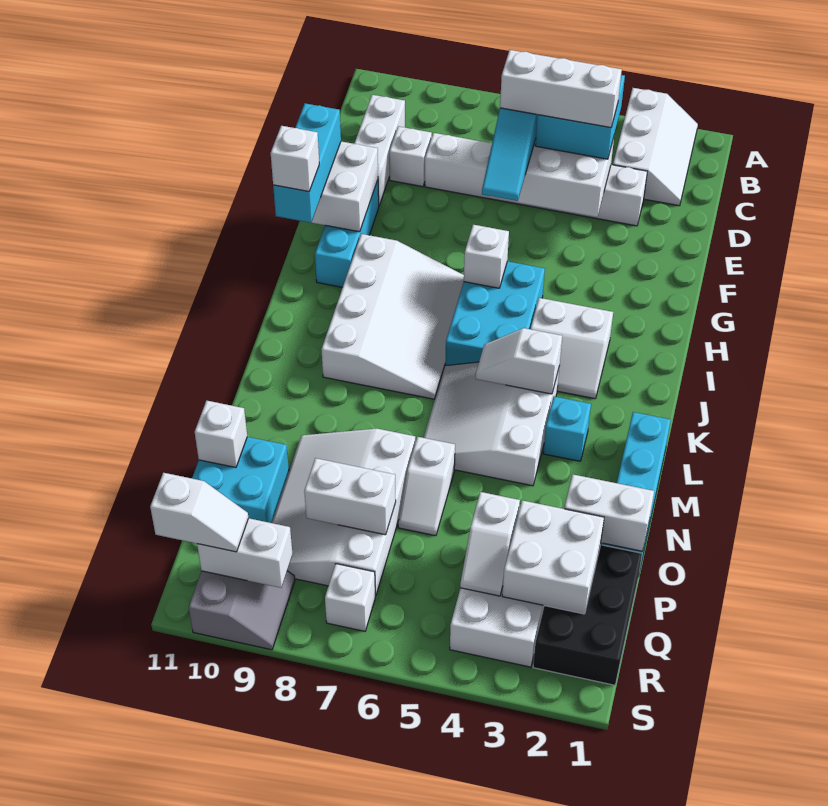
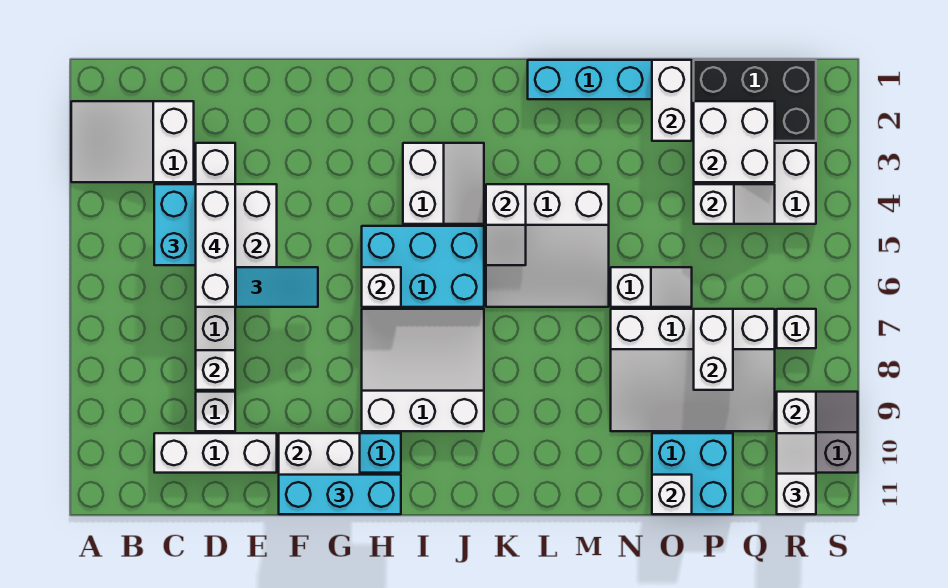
white slope A2:C3 level 1 top 3 -> white slope A2:C3 level 1 top C
white slope H7:K9 level 1 top 9 -> white slope H7:J9 level 1 top 9
white brick H11 level 4 -> white brick D8 level 2
cyan brick L3 level 1 -> none

